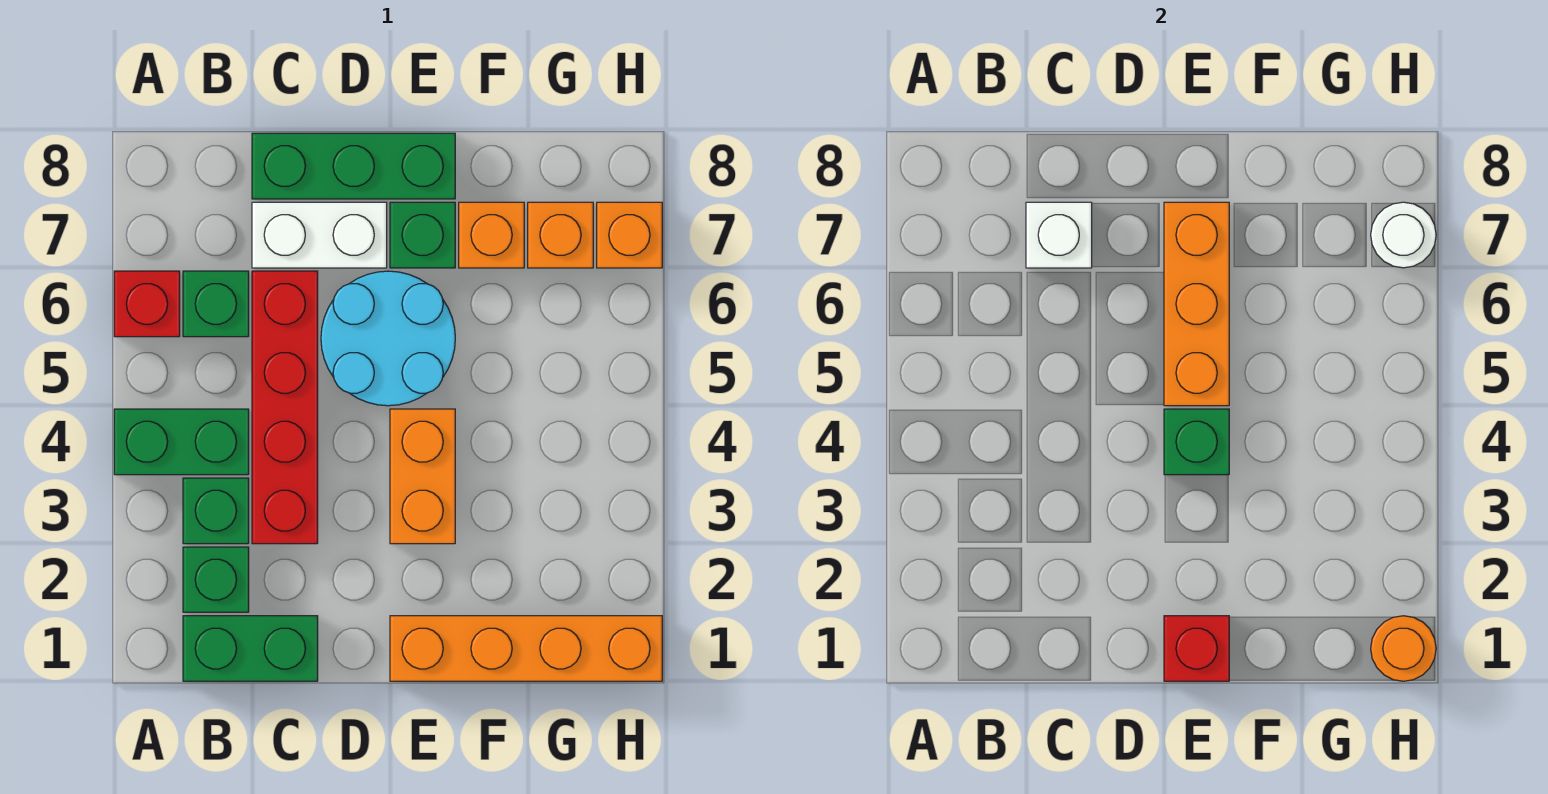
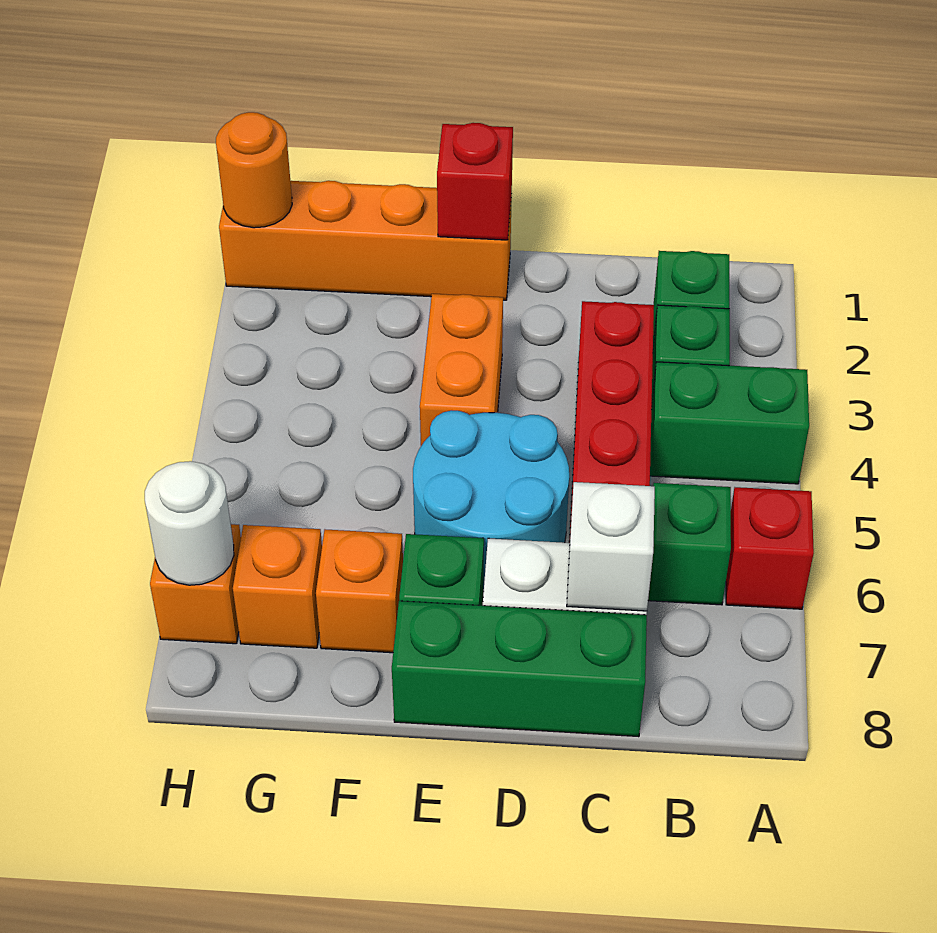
green brick B1:C1 level 1 -> none
green brick E4 level 2 -> none
orange brick E5:E7 level 2 -> none

